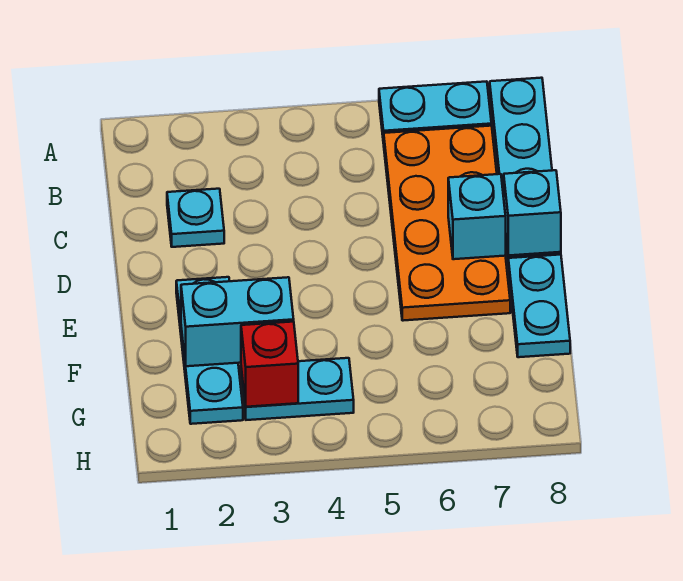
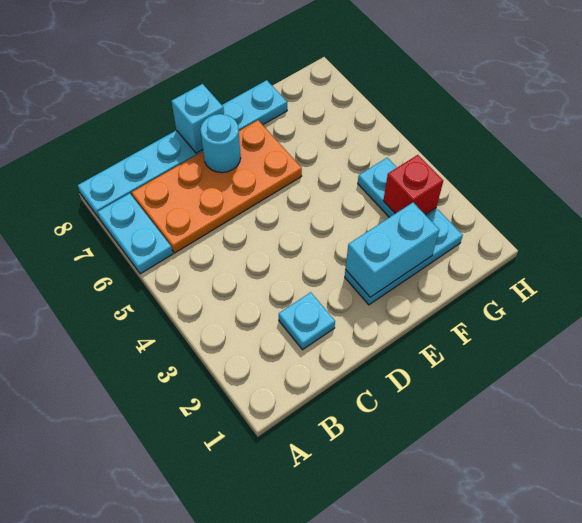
cyan brick D7 level 2 -> cyan round brick D7 level 2
cyan brick F2:F3 level 2 -> cyan brick E2:F2 level 2

